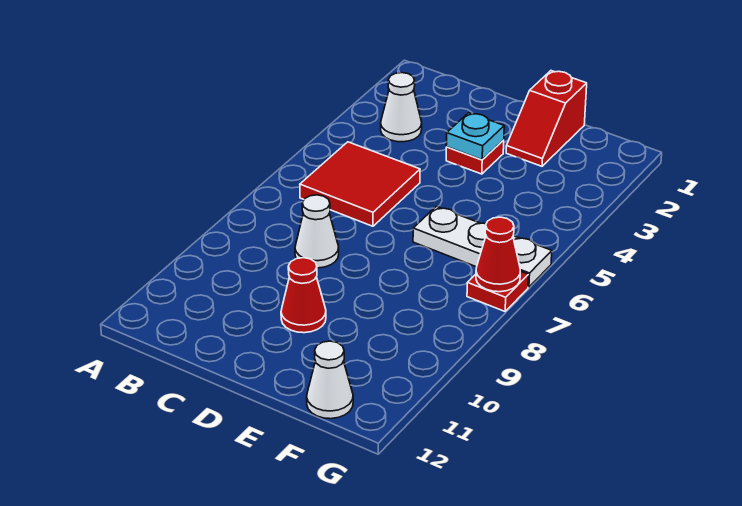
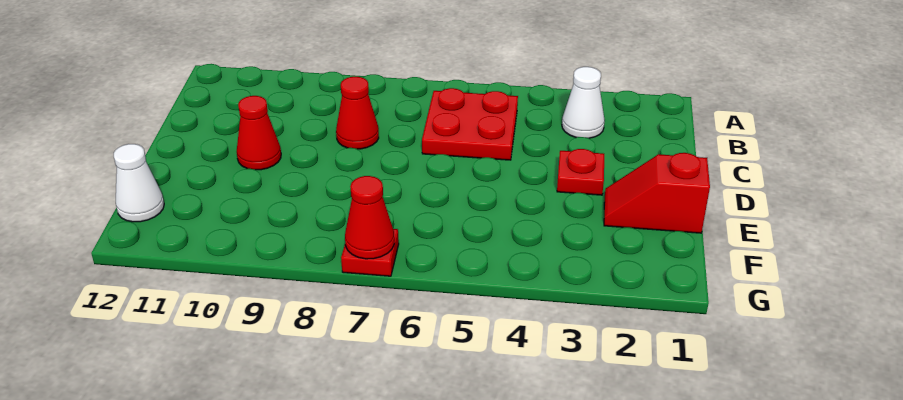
red tile B5:C6 level 1 -> red plate B5:C6 level 1
white cone C8 level 1 -> red cone C8 level 1
cyan plate D3 level 2 -> none
white plate E6:G6 level 1 -> none

